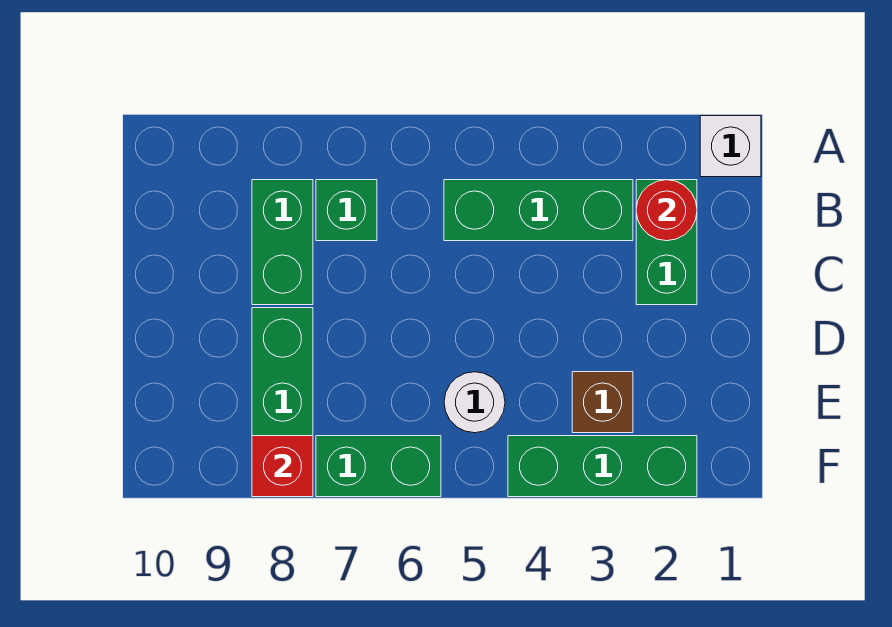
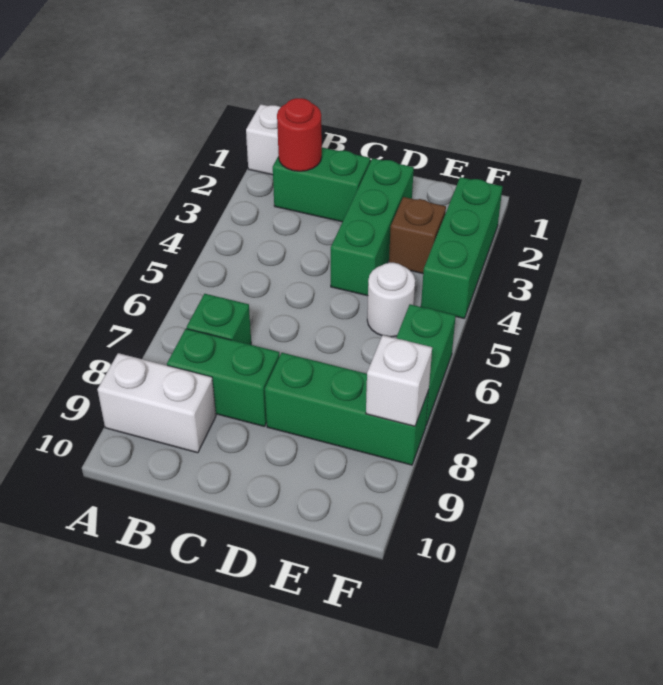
none -> white brick A9:B9 level 1
green brick B3:B5 level 1 -> green brick D2:D4 level 1
red brick F8 level 2 -> white brick F8 level 2

